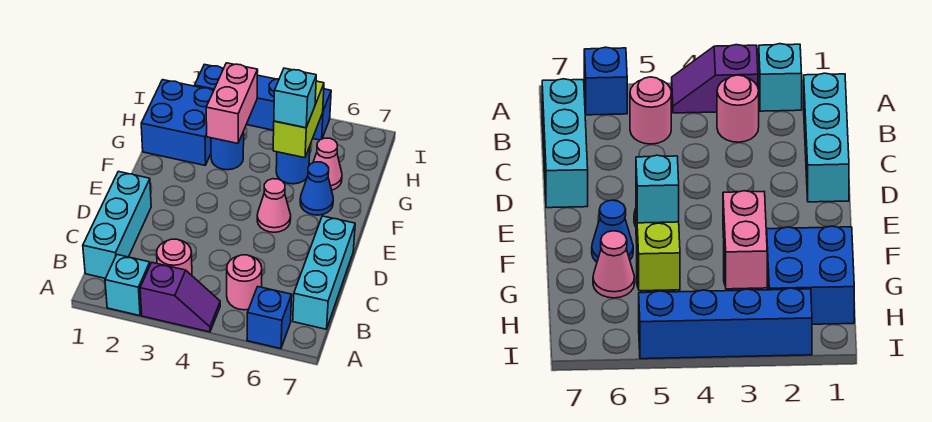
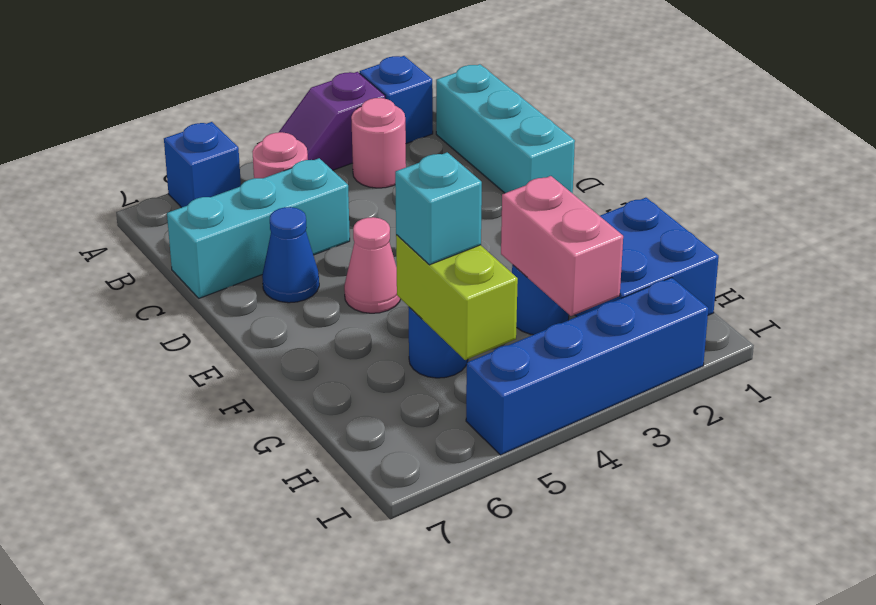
cyan brick A2 level 1 -> blue brick A2 level 1
cyan brick B7:D7 level 1 -> cyan brick C5:C7 level 1
blue cone F6 level 1 -> blue cone D6 level 1
pink cone G6 level 1 -> none

